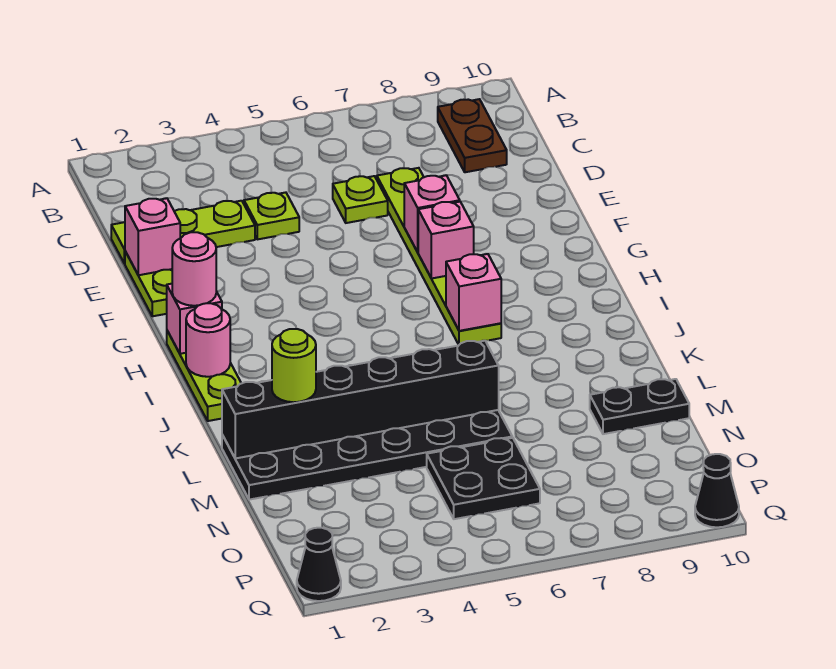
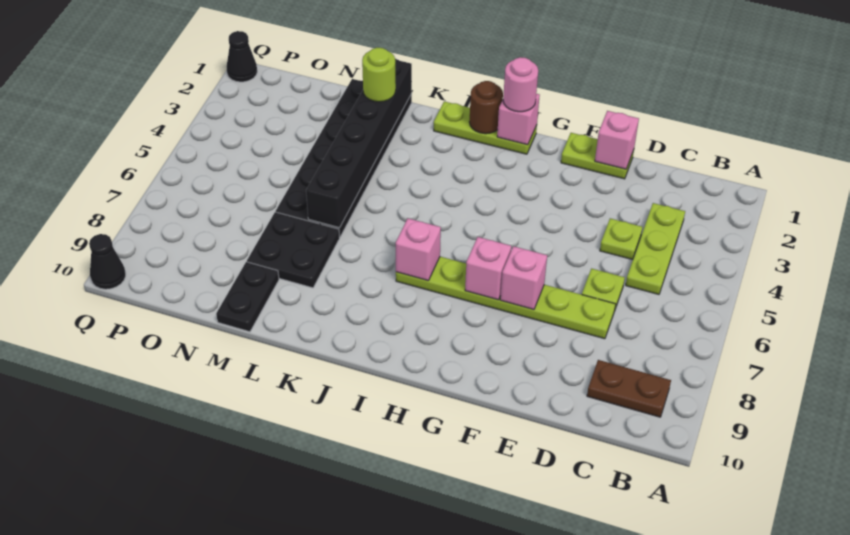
lime plate D1:D3 level 1 -> lime plate C3:C5 level 1
pink round brick I1 level 2 -> brown round brick I1 level 2
black plate N5:O6 level 1 -> black plate L7:M8 level 1

